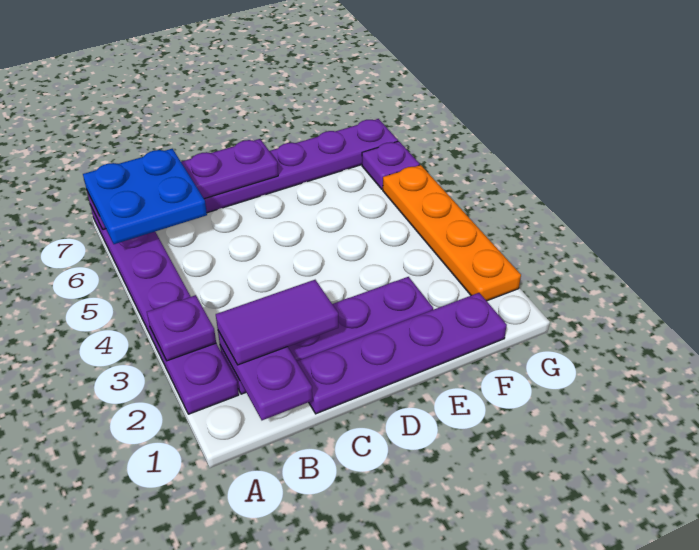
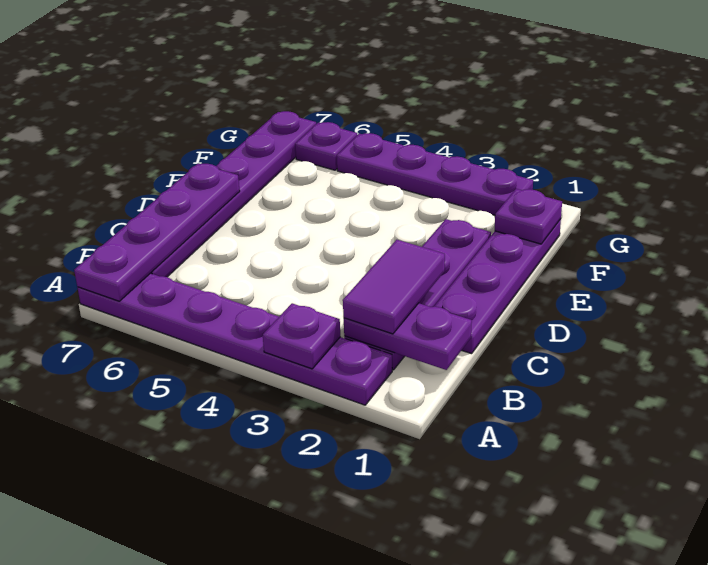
blue plate A6:B7 level 3 -> none
none -> purple plate F1 level 2
orange plate G2:G5 level 1 -> purple plate G2:G5 level 1

